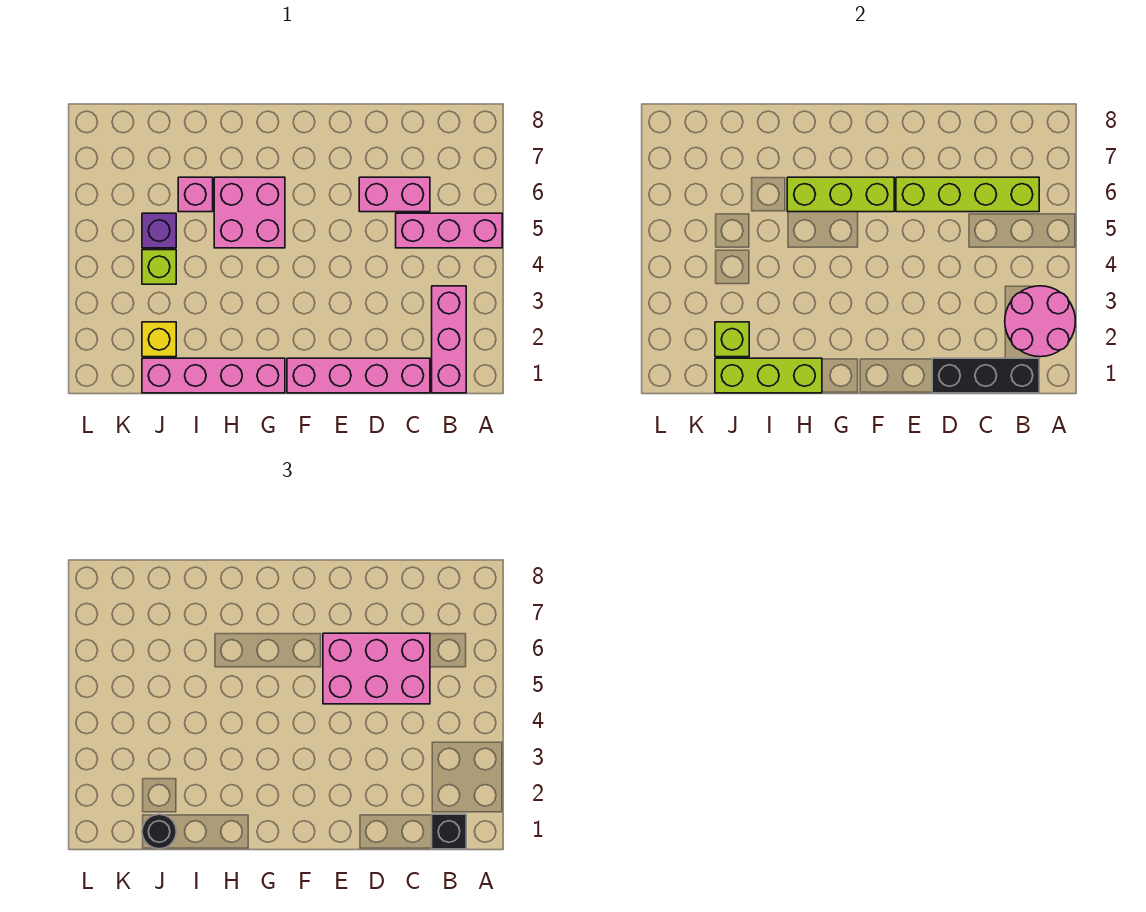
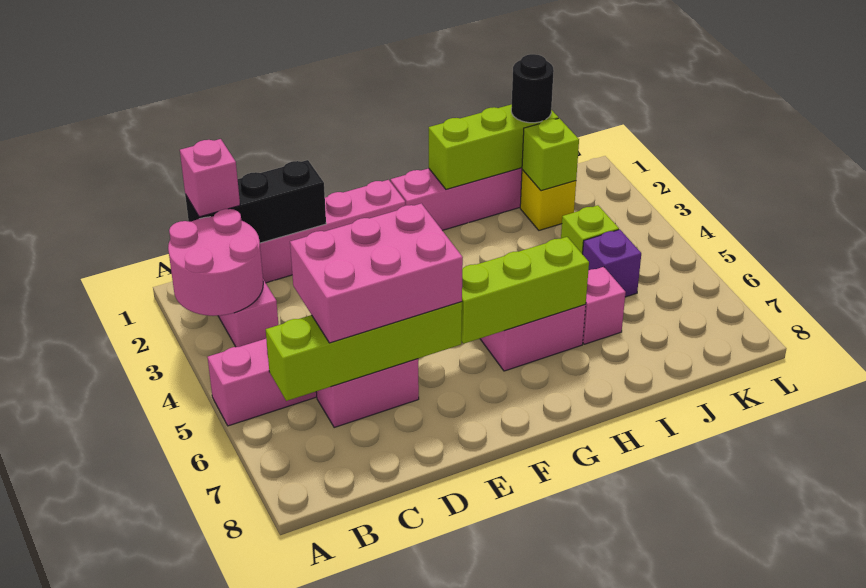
black brick B1 level 3 -> pink brick B1 level 3

